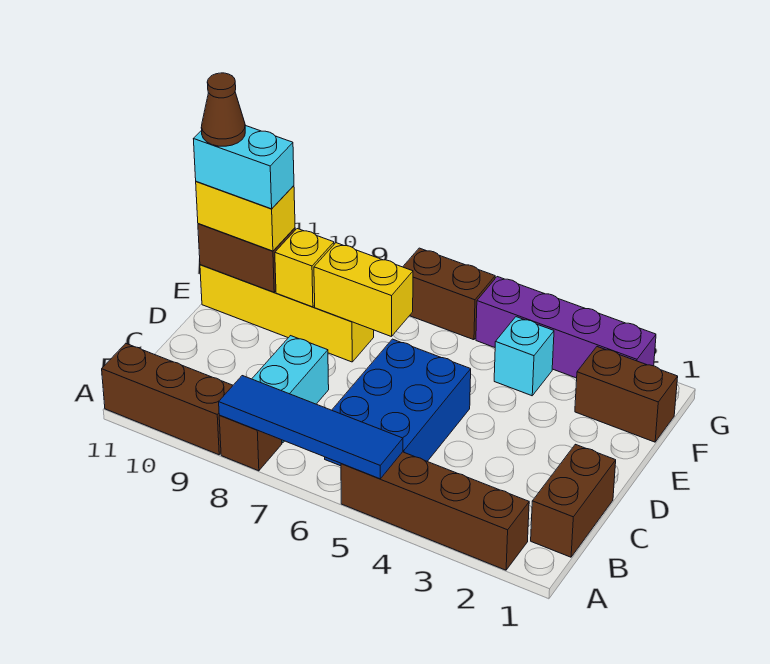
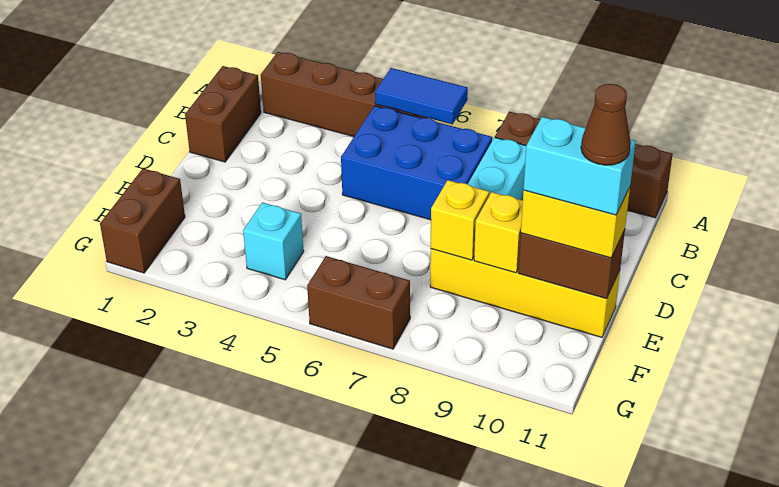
blue tile A5:A8 level 2 -> blue tile A5:A6 level 2
blue brick B5:D6 level 1 -> blue brick B5:C7 level 1
yellow brick E7:E8 level 2 -> yellow brick E8 level 2
brown brick F1:F2 level 1 -> brown brick F1:G1 level 1
purple brick G2:G5 level 1 -> none

